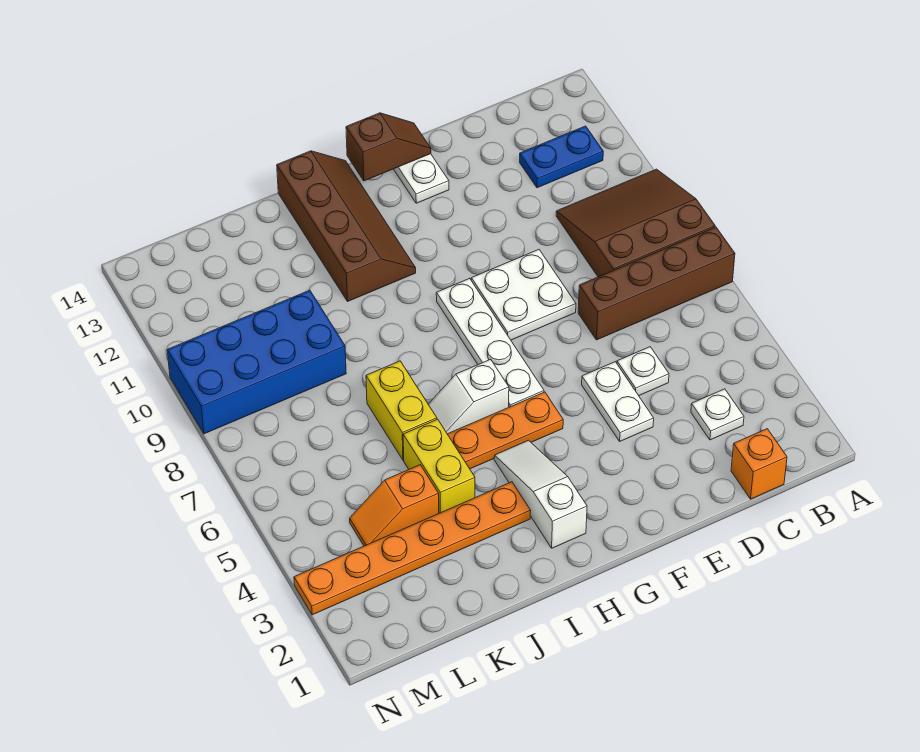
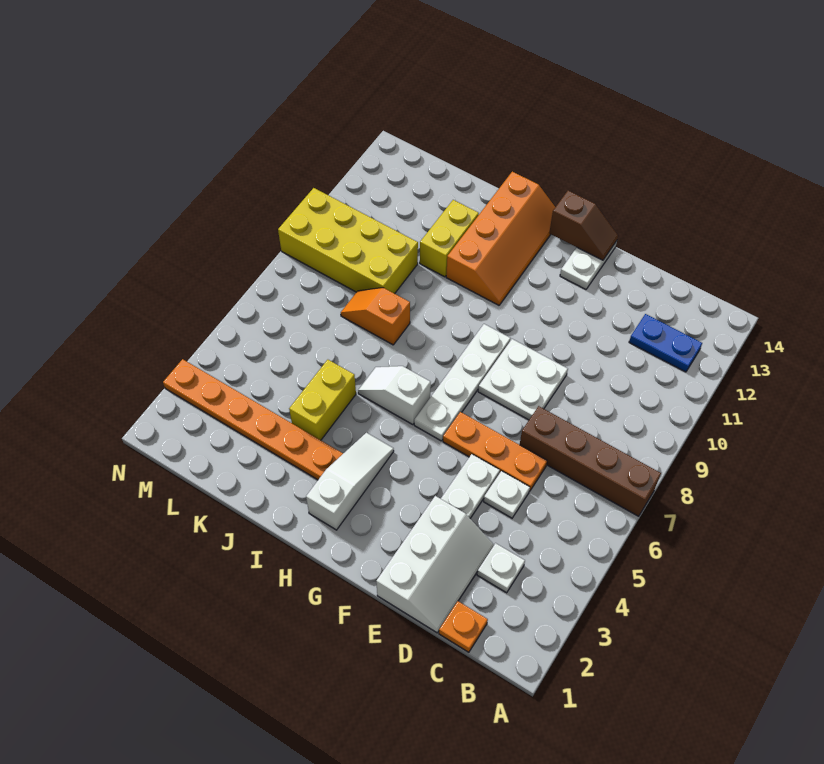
brown slope A8:C10 level 1 top 8 -> none
orange brick C1 level 1 -> orange plate C1 level 1
none -> white slope D1:E3 level 1 top E
orange plate G5:I5 level 1 -> orange plate D6:F6 level 1
brown slope H11:I14 level 1 top I -> orange slope H11:I14 level 1 top I
yellow brick J6:J7 level 1 -> yellow brick J11:J12 level 1
orange slope K4:L4 level 1 top K -> orange slope J8:K8 level 1 top J
blue brick K9:N10 level 1 -> yellow brick K9:N10 level 1

